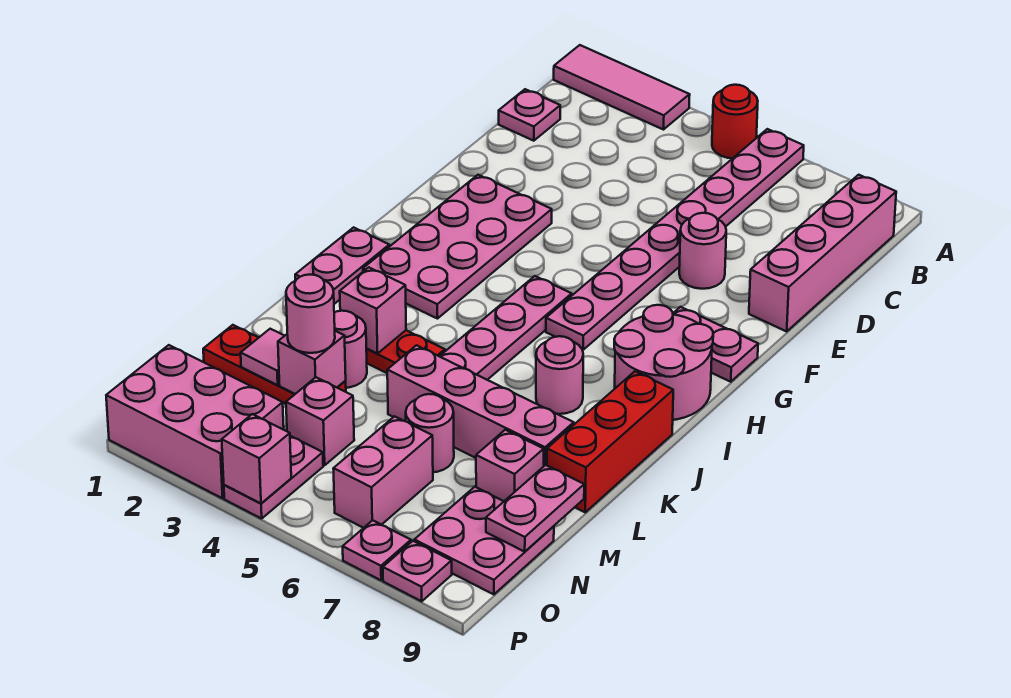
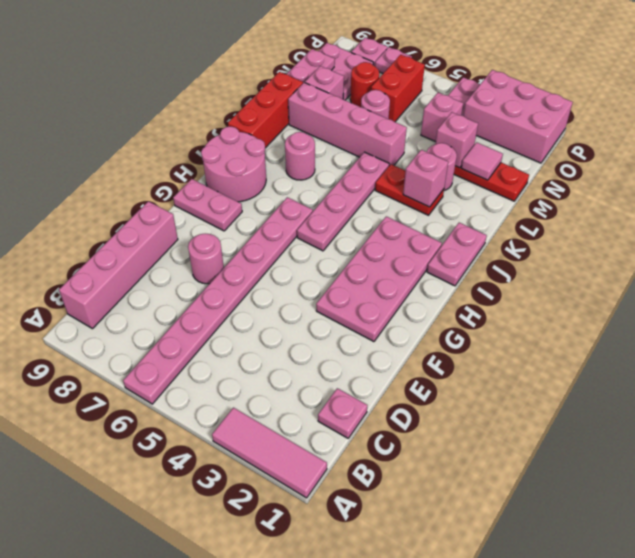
red round brick A5 level 1 -> red round brick N7 level 1
pink round brick M3 level 3 -> none
pink brick N6:O6 level 1 -> red brick N6:O6 level 1
pink brick P4 level 2 -> none

